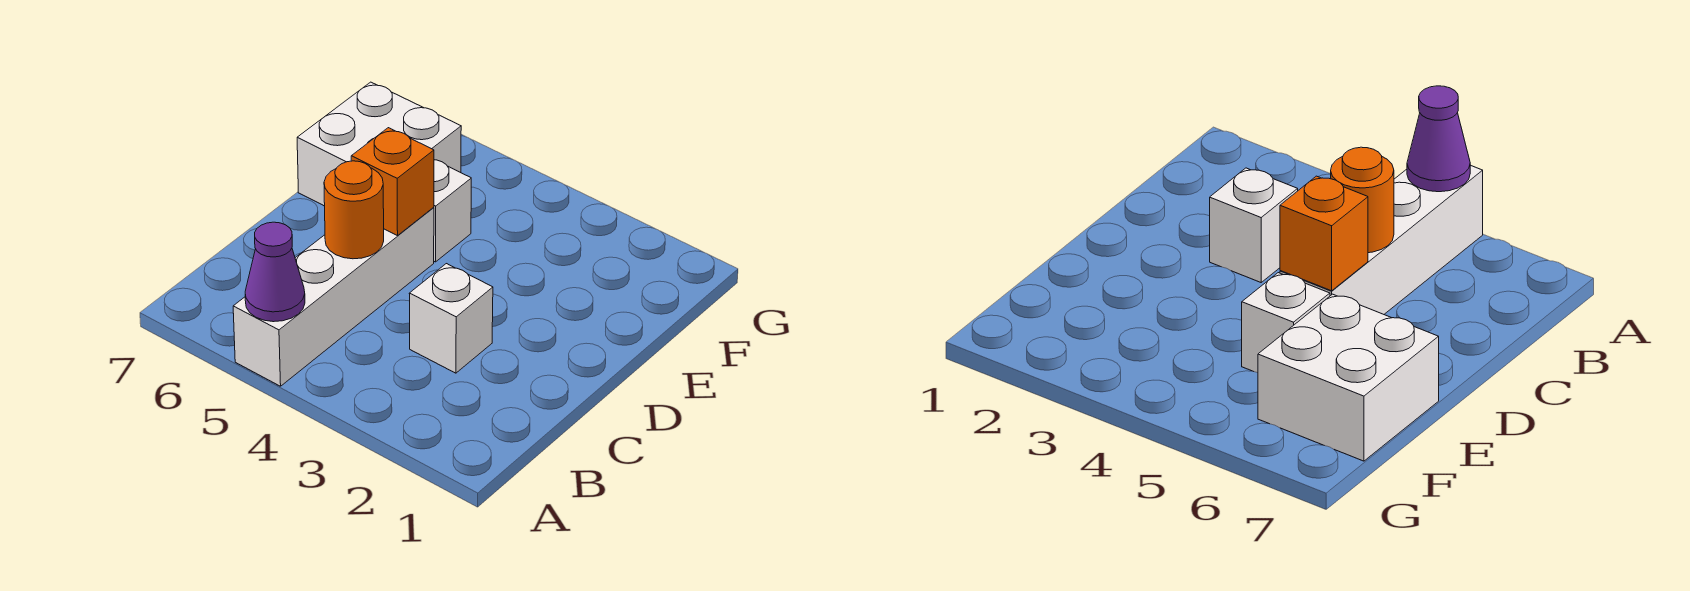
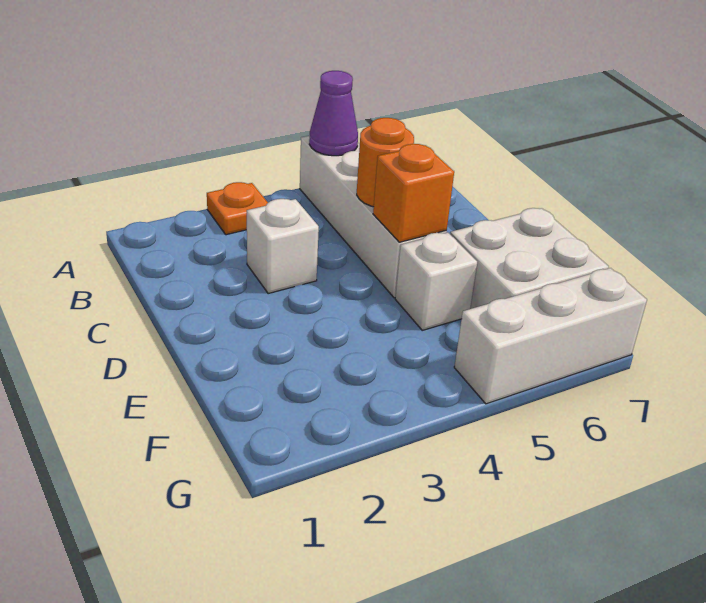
none -> orange plate A3 level 1
none -> white brick G5:G7 level 1

